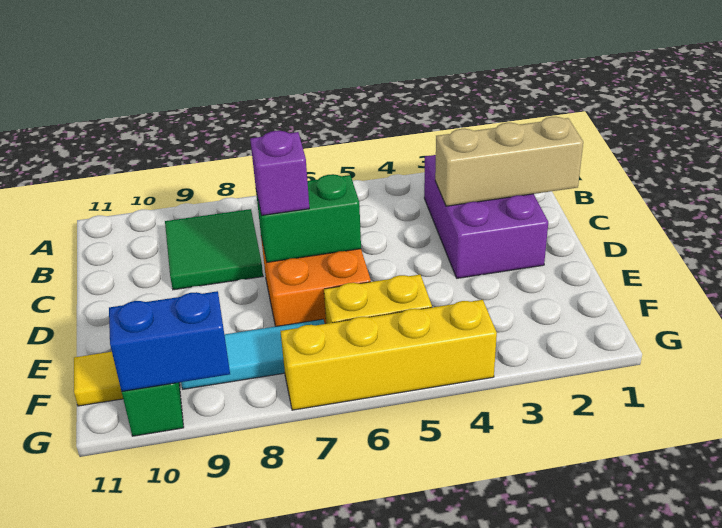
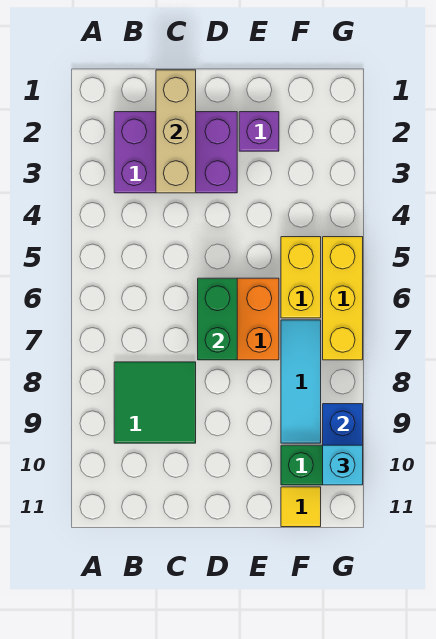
purple brick D7 level 3 -> purple brick E2 level 1
yellow brick G4:G7 level 1 -> yellow brick G5:G7 level 1
none -> cyan brick G10 level 3

